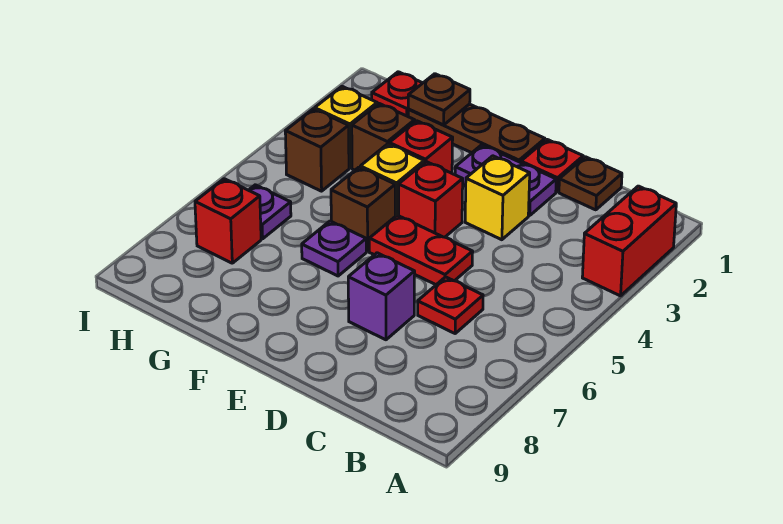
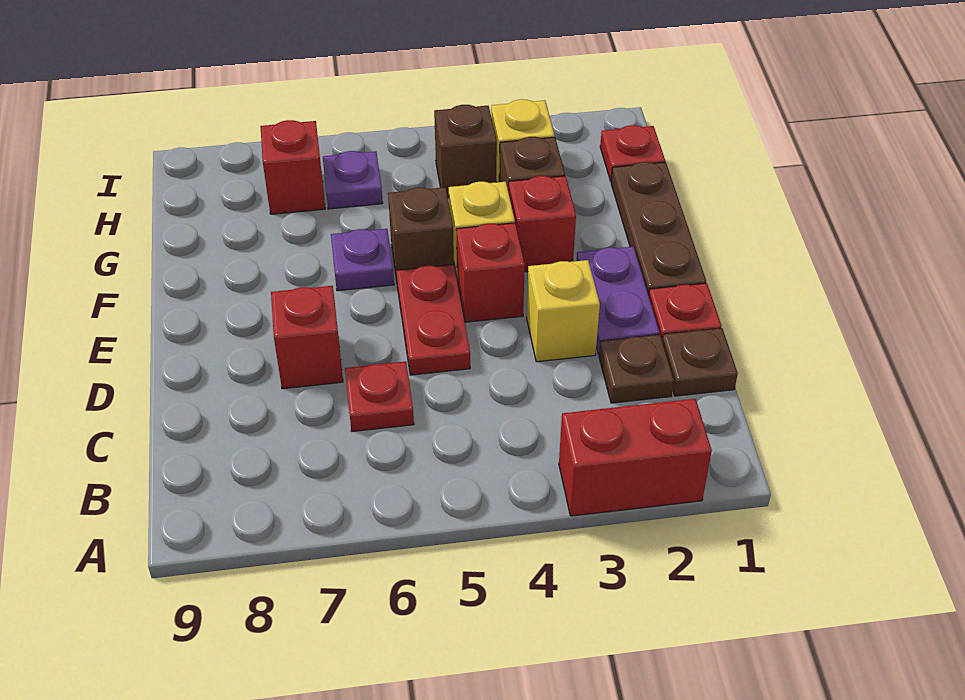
purple brick D7 level 1 -> red brick D7 level 1
brown plate G1 level 2 -> brown plate C2 level 1

